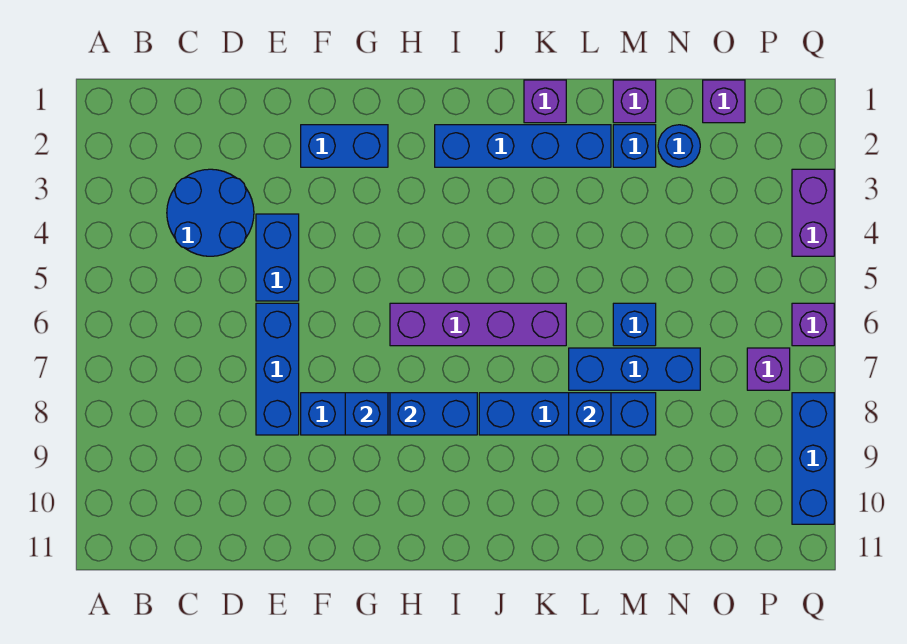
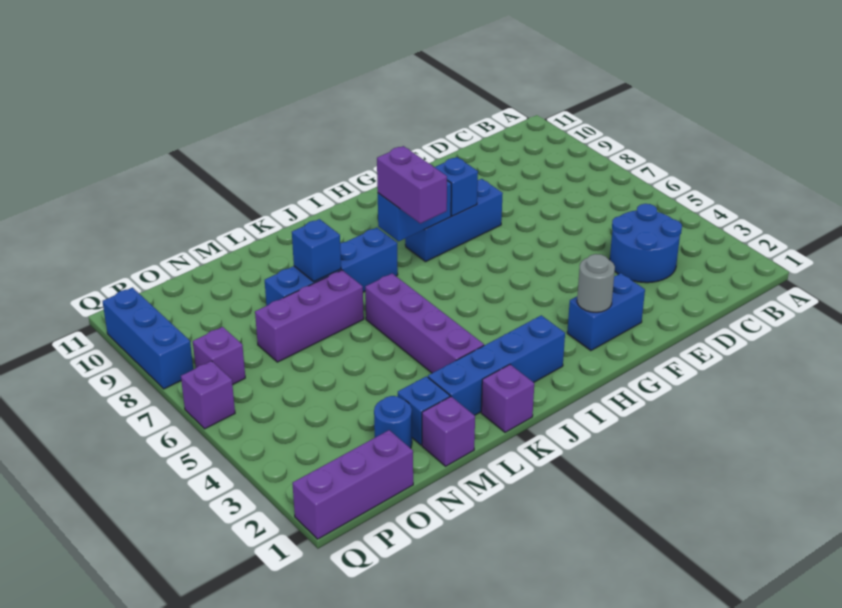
blue brick E4:E5 level 1 -> none
blue brick E6:E8 level 1 -> none
none -> grey round brick G2 level 2
purple brick H6:K6 level 1 -> purple brick K3:K6 level 1
blue brick L7:N7 level 1 -> purple brick L7:N7 level 1
blue brick M6 level 1 -> none
purple brick O1 level 1 -> purple brick O1:Q1 level 1
purple brick Q3:Q4 level 1 -> purple brick I7:I8 level 3

